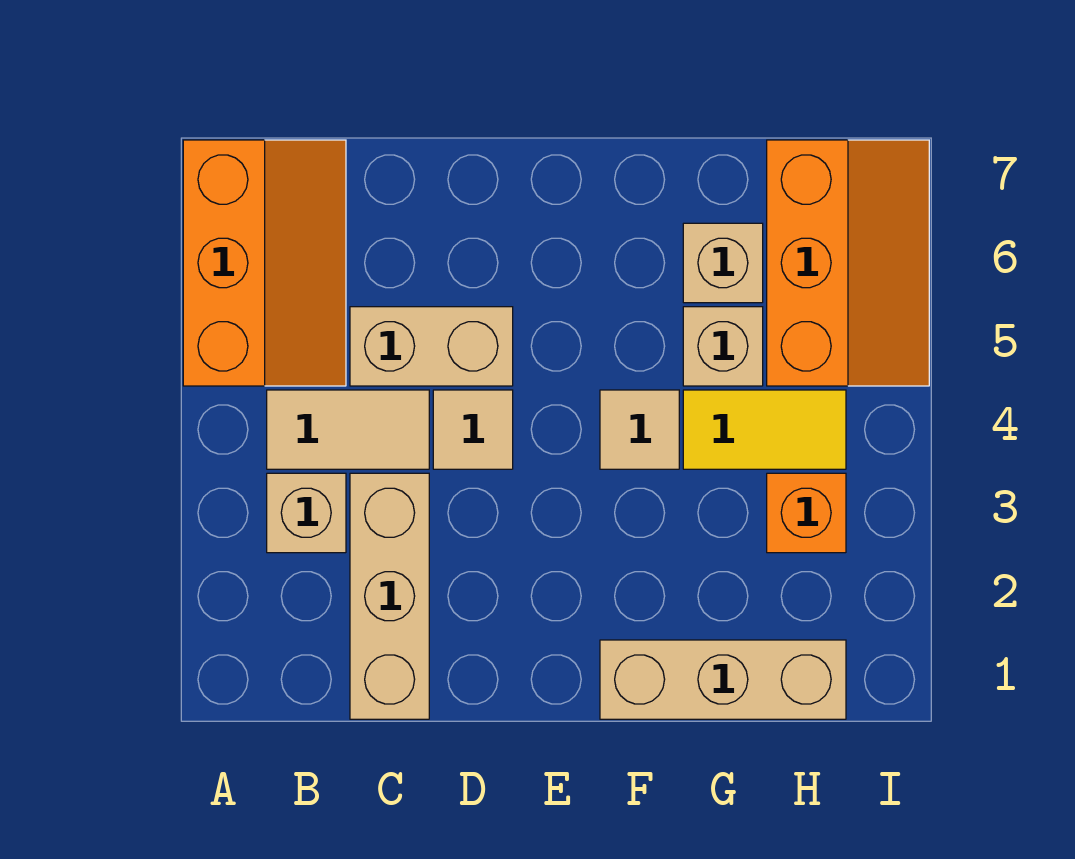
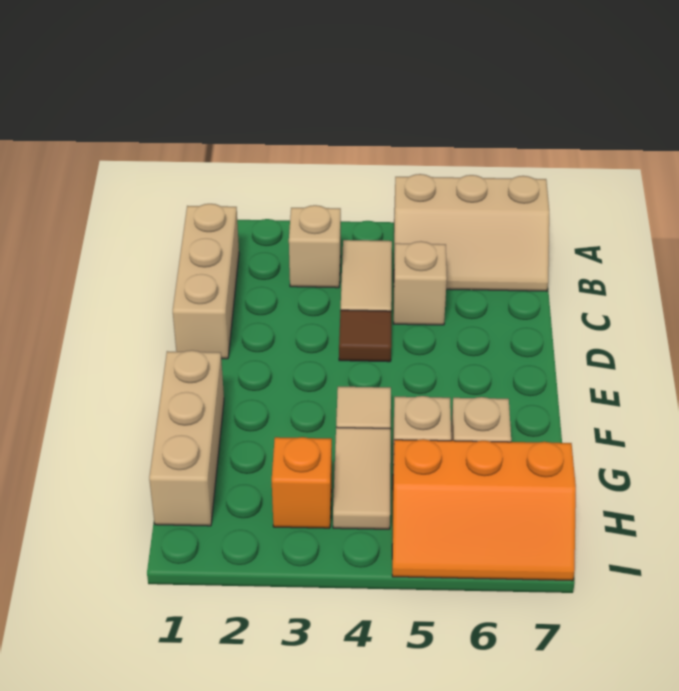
orange slope A5:B7 level 1 top A -> tan slope A5:B7 level 1 top A
tan brick C1:C3 level 1 -> tan brick B1:D1 level 1
tan brick C5:D5 level 1 -> tan brick C5 level 1
tan tile D4 level 1 -> brown tile D4 level 1
yellow tile G4:H4 level 1 -> tan tile G4:H4 level 1

